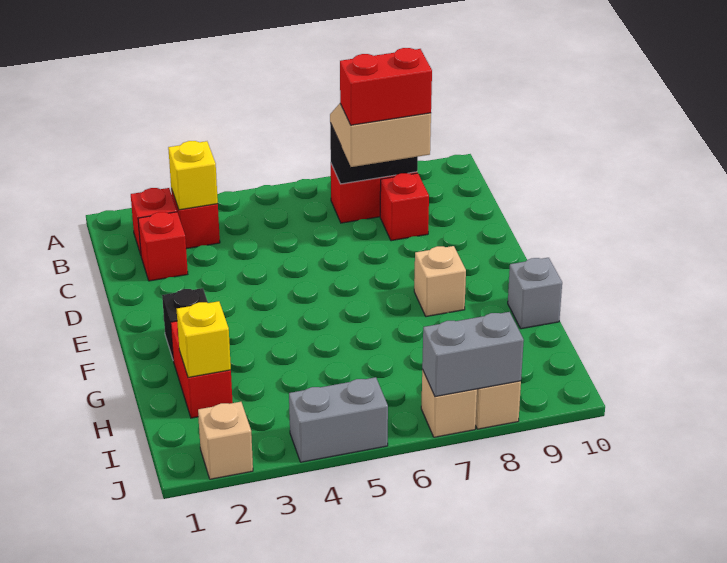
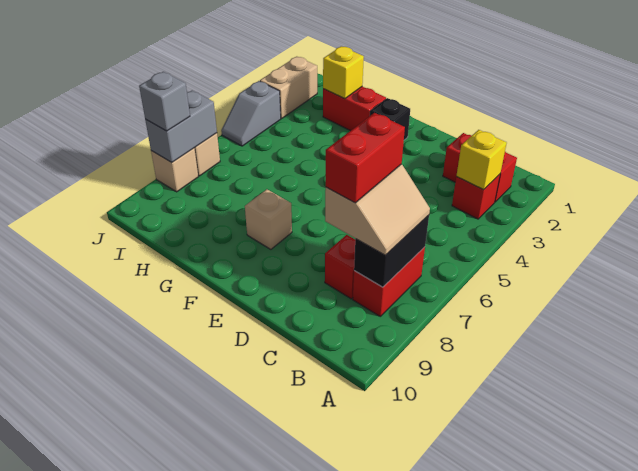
grey brick G10 level 1 -> grey brick J8 level 3
tan brick J2 level 1 -> tan brick J2:J3 level 1
grey brick J4:J5 level 1 -> grey slope J4:J5 level 1 top 4

